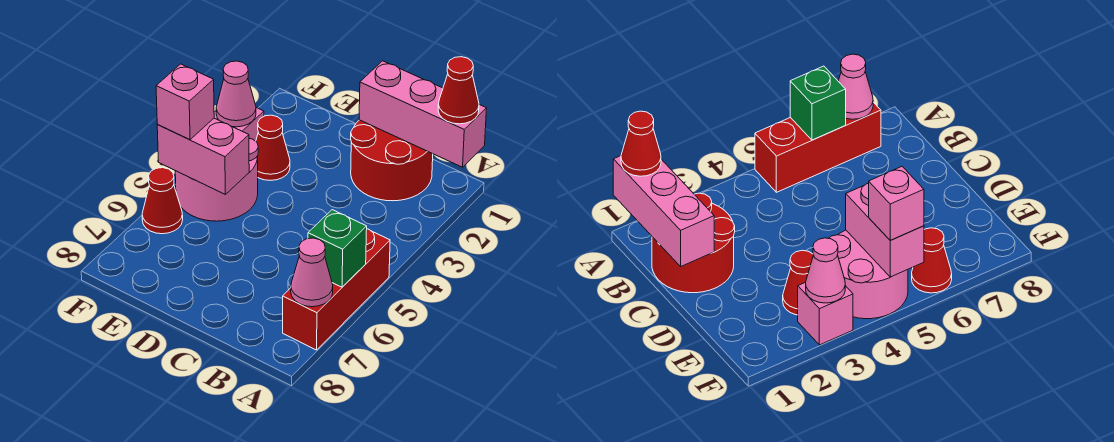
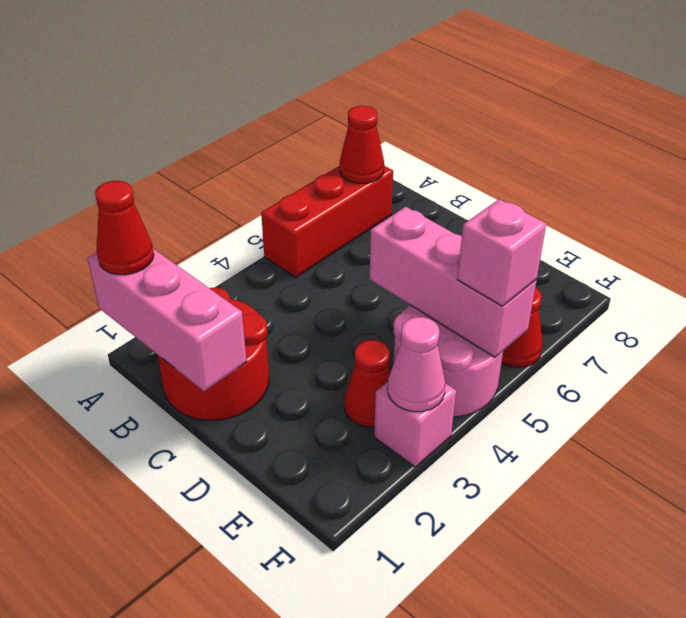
green brick A6 level 2 -> none
pink cone A7 level 2 -> red cone A7 level 2
pink brick E5:F5 level 2 -> pink brick D5:F5 level 2

